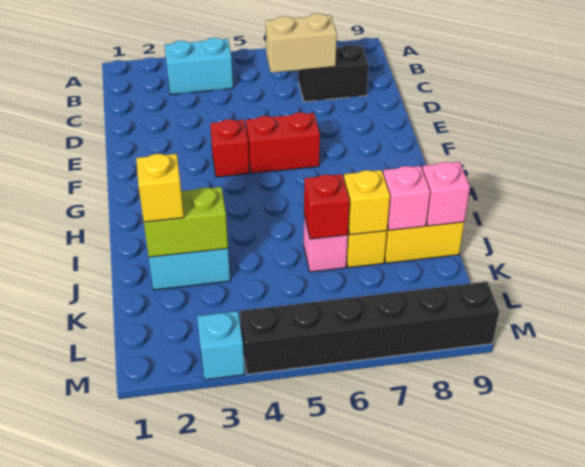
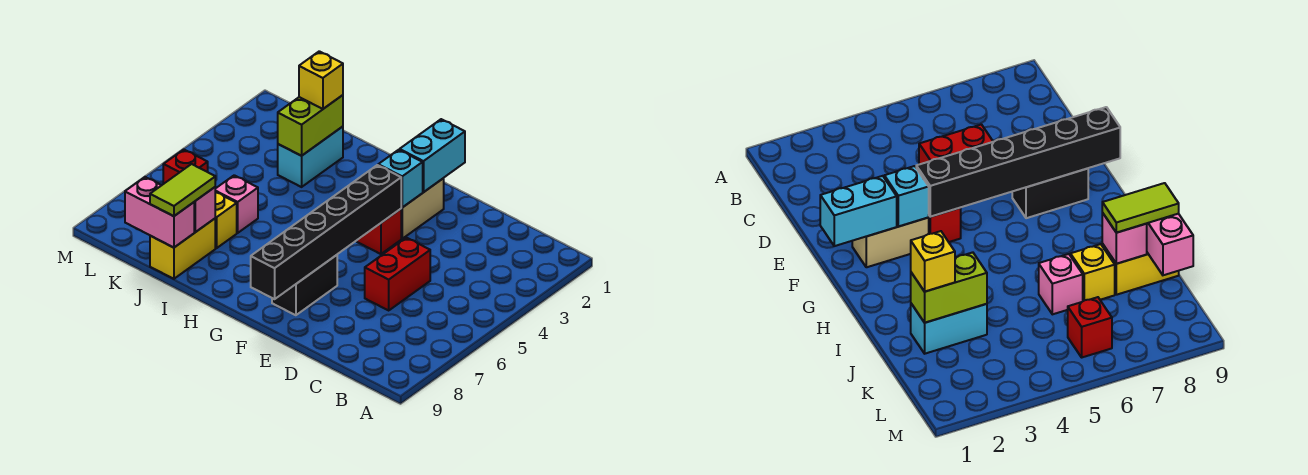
cyan brick B3:B4 level 1 -> cyan brick F1:F2 level 2
tan brick C6:C7 level 2 -> tan brick F2:F3 level 1
black brick C7:C8 level 1 -> black brick F7:F8 level 1
red brick F5:F6 level 1 -> red brick D5:D6 level 1
red brick J6 level 2 -> red brick L6 level 1
yellow brick J7 level 2 -> none
none -> lime tile J8:J9 level 3
pink brick J9 level 2 -> pink brick J9:K9 level 2
cyan brick M3 level 1 -> cyan brick F3 level 2
black brick M4:M9 level 1 -> black brick F4:F9 level 2

